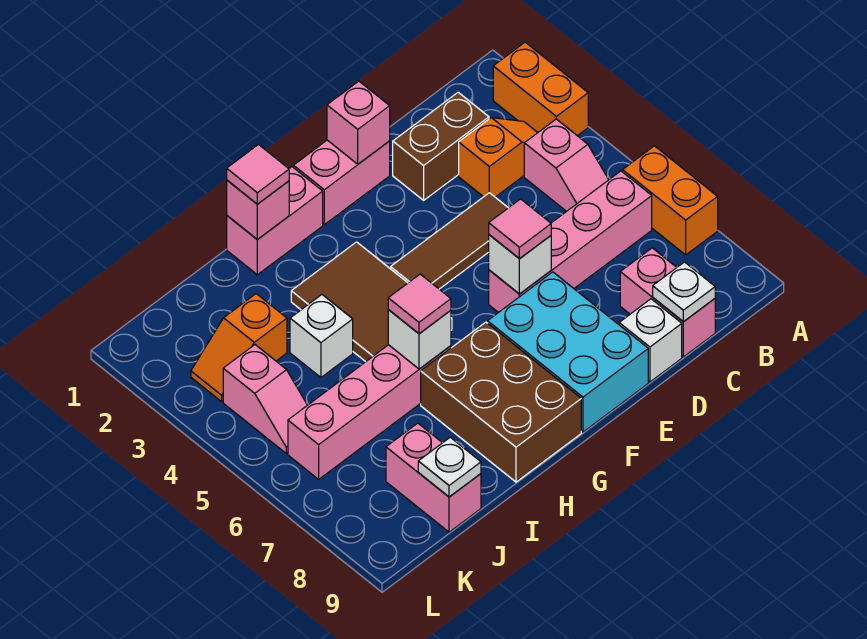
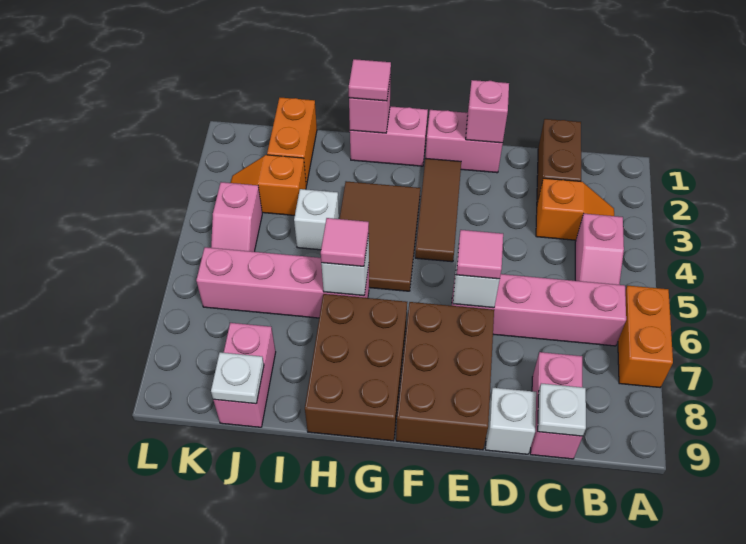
orange brick A2:A3 level 1 -> orange brick J1:J2 level 1
brown brick C2:D2 level 1 -> brown brick C1:C2 level 1
brown tile D4:F4 level 1 -> brown tile F2:F4 level 1
cyan brick E7:F9 level 1 -> brown brick E7:F9 level 1

